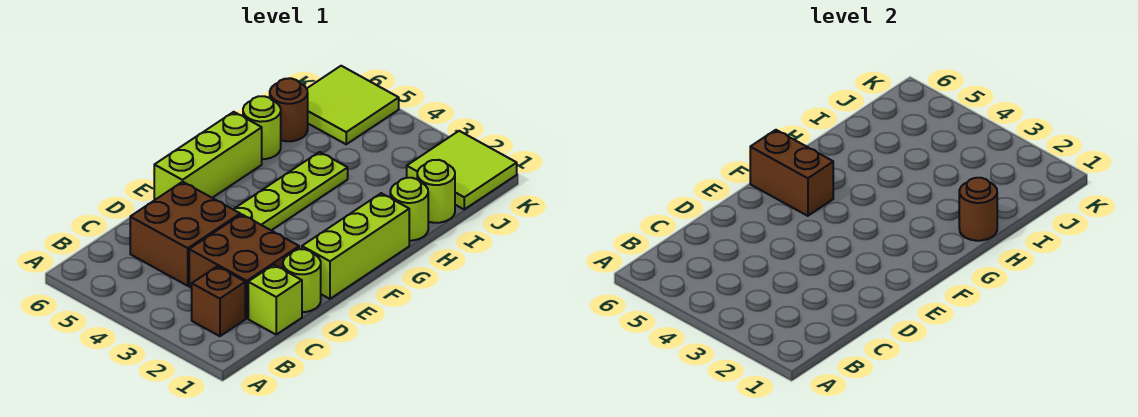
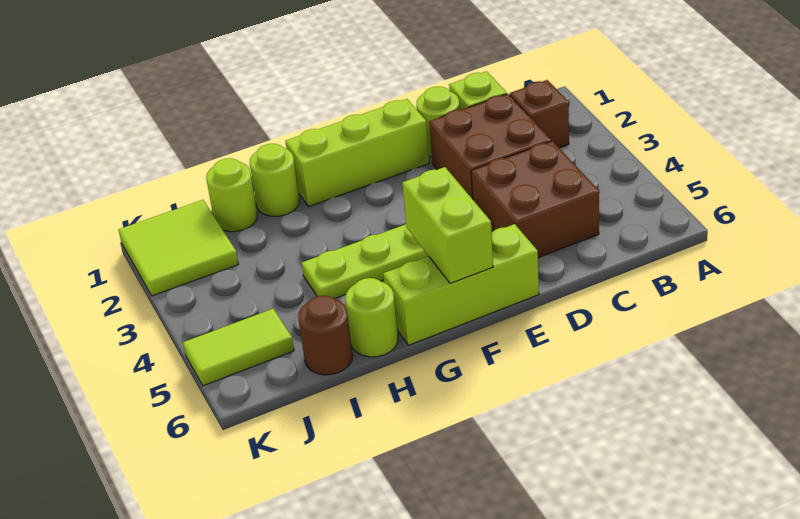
brown brick F5:F6 level 2 -> lime brick F5:F6 level 2
brown round brick H1 level 2 -> none
lime tile J5:K6 level 1 -> lime tile J5:K5 level 1

